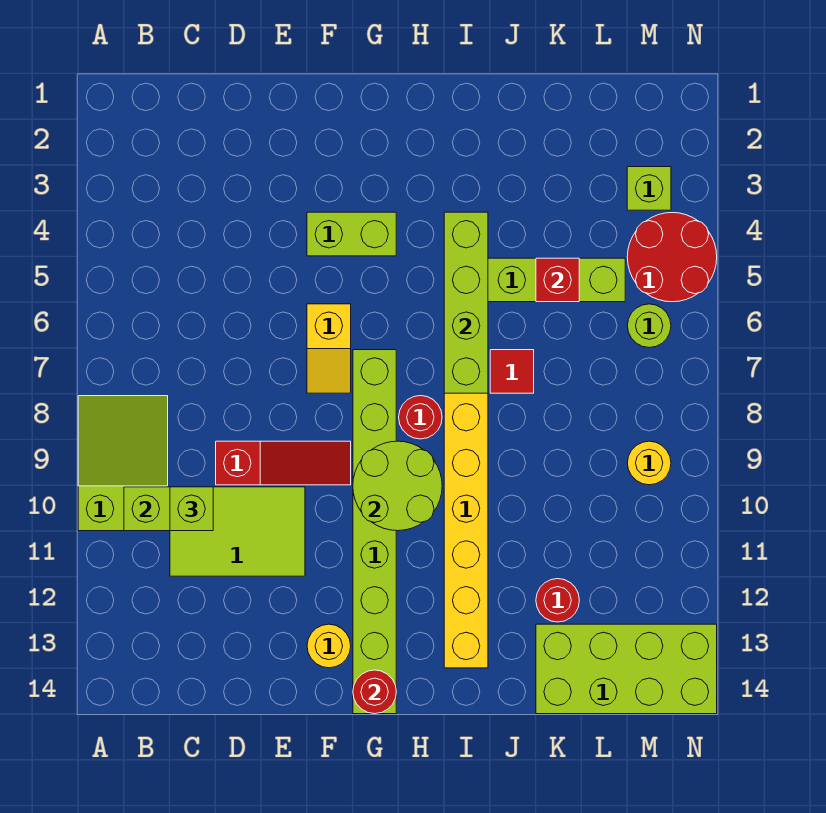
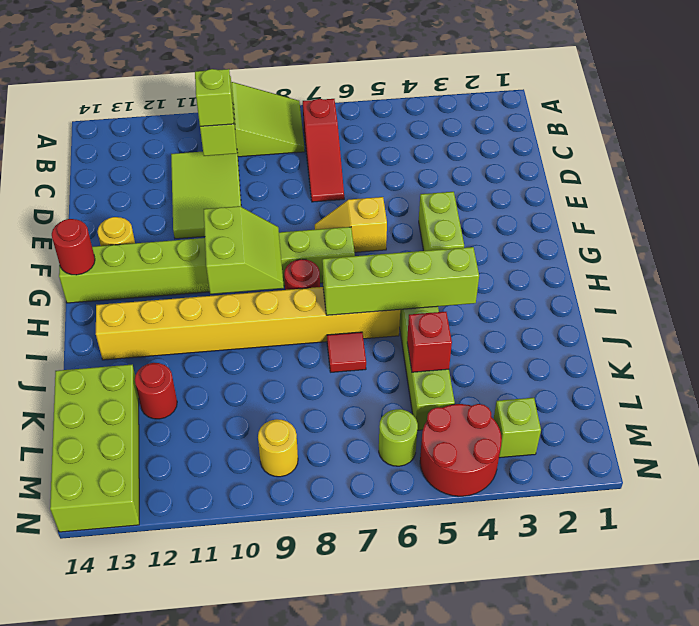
red slope D9:F9 level 1 top D -> red slope B7:D7 level 1 top B
lime round brick G9:H10 level 2 -> lime slope G9:H10 level 2 top 10

